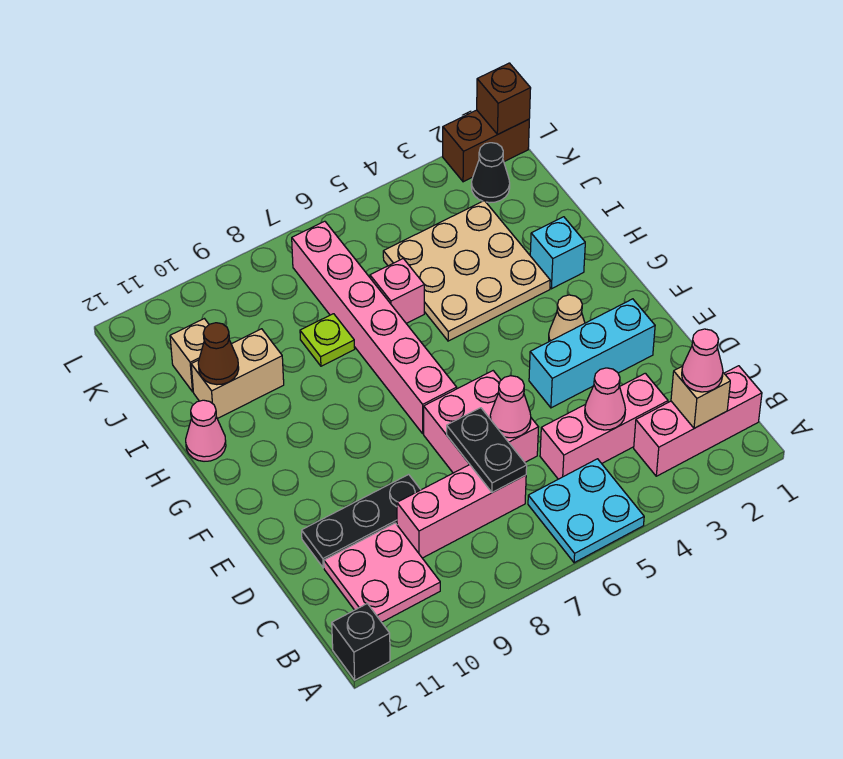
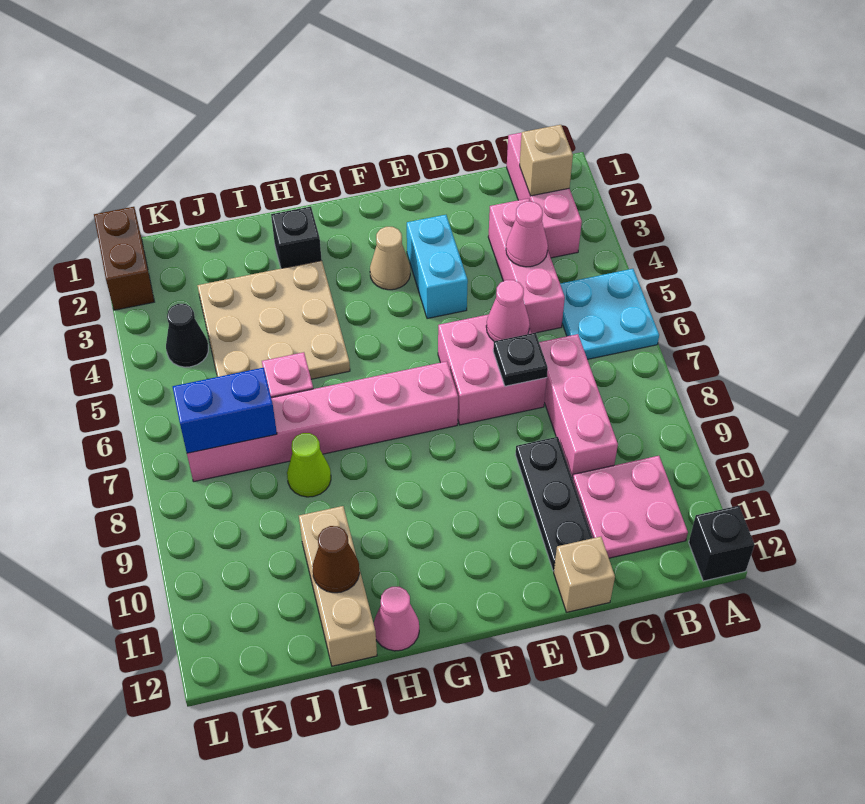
pink cone B2 level 3 -> none
black plate C7:D7 level 2 -> black plate D7 level 2
cyan brick E2:E4 level 1 -> cyan brick E3:E4 level 1
cyan brick H2 level 1 -> black brick H2 level 1
lime plate I8 level 1 -> lime cone I8 level 1
tan brick I10:I11 level 1 -> tan brick I10:I12 level 1
none -> blue brick J7:K7 level 2
tan brick J11 level 1 -> tan brick D12 level 1
black cone K2 level 1 -> black cone K4 level 1
brown brick L1 level 2 -> none

